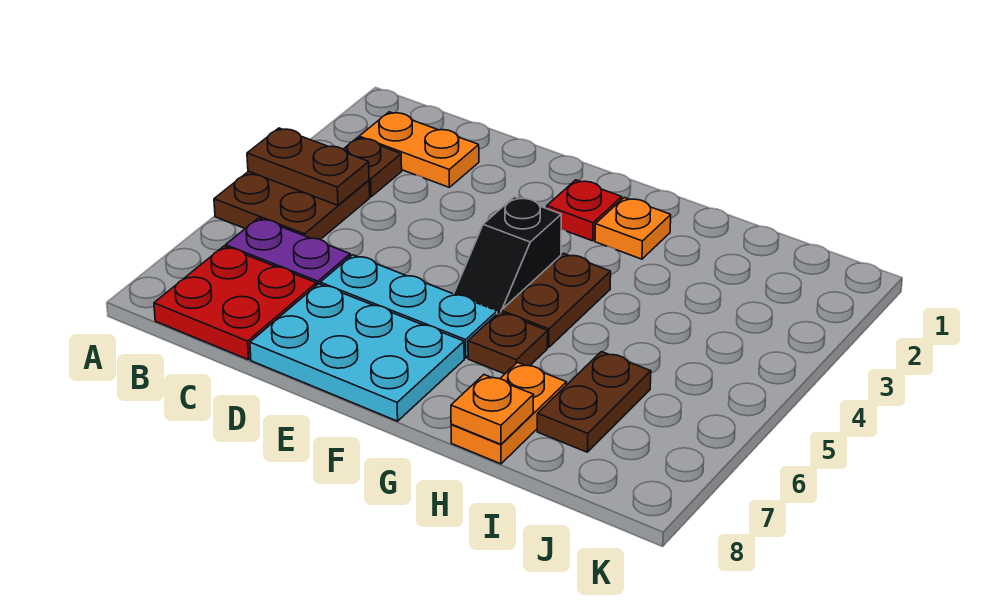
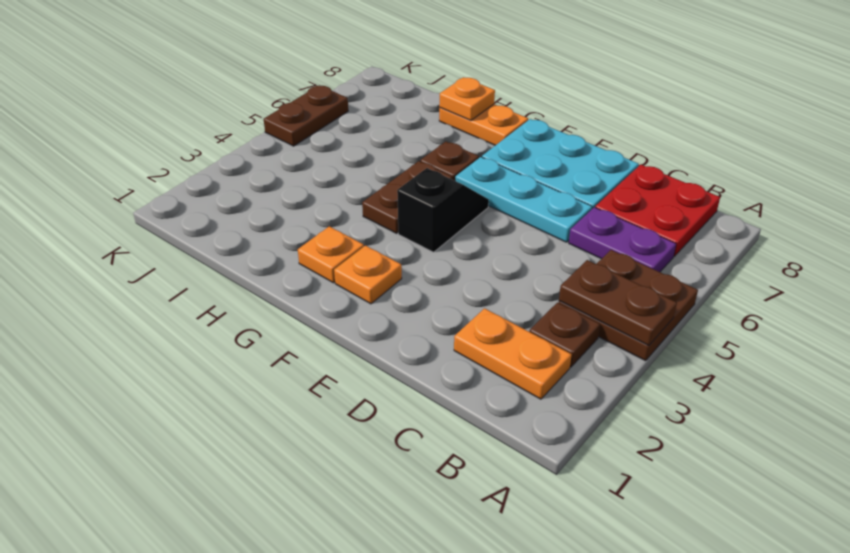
red plate F2 level 1 -> orange plate F2 level 1
orange plate H7:H8 level 1 -> orange plate G8:H8 level 1
brown plate I6:I7 level 1 -> brown plate K5:K6 level 1

